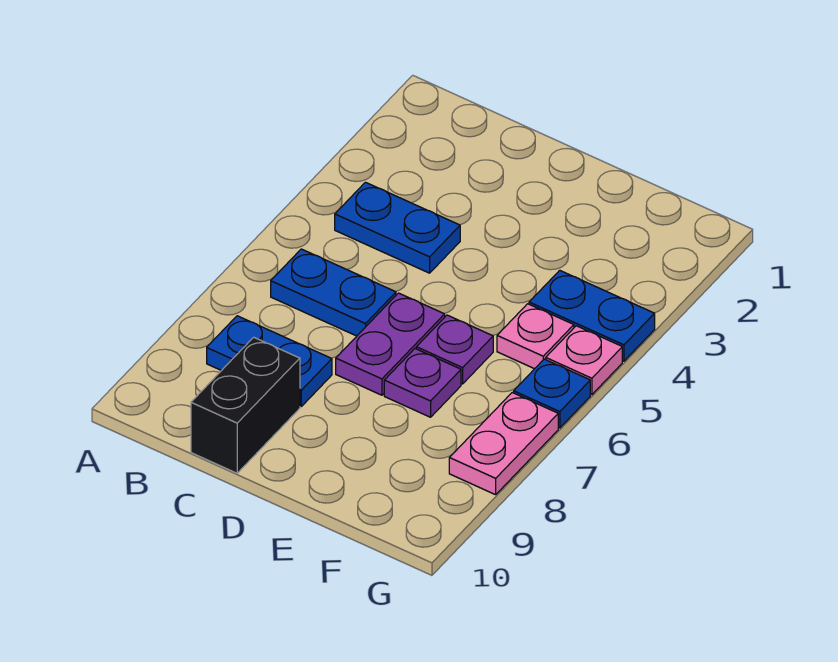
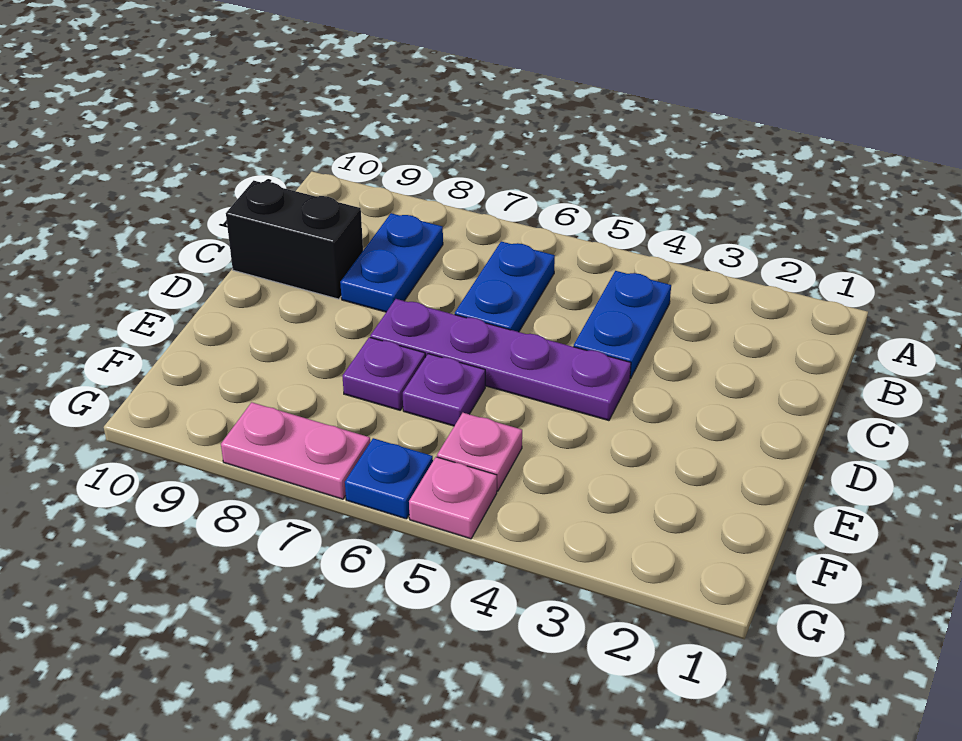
purple plate D6:D7 level 1 -> purple plate D4:D7 level 1
blue plate F4:G4 level 1 -> none

